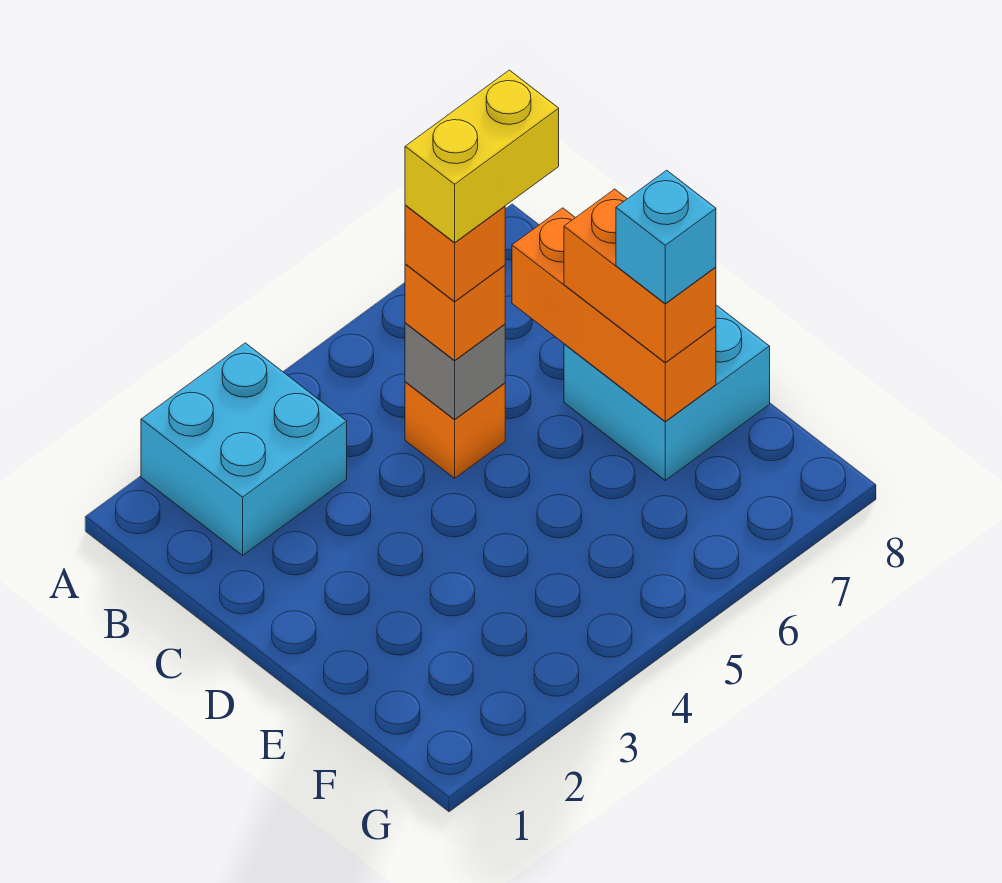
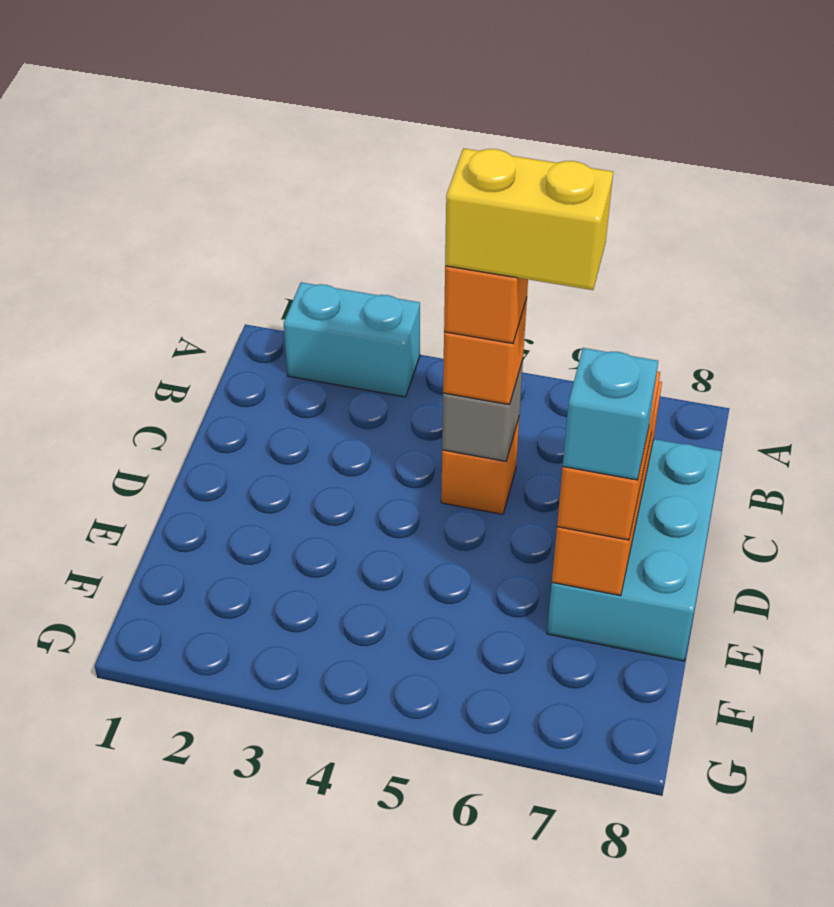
cyan brick A2:B3 level 1 -> cyan brick A2:A3 level 1
cyan brick D7:E8 level 1 -> cyan brick C7:E8 level 1

